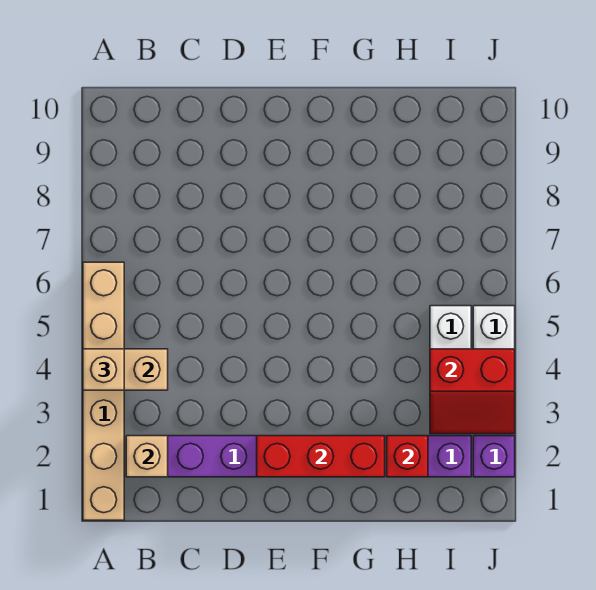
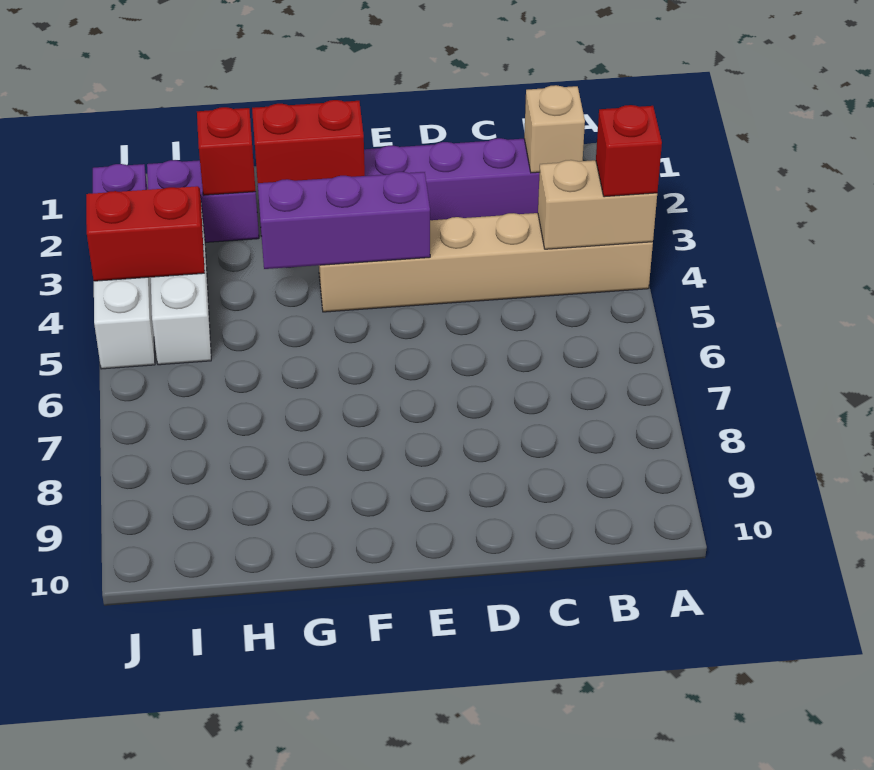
tan brick A1:A6 level 1 -> tan brick A4:F4 level 1
tan brick A4 level 3 -> red brick A4 level 3
red brick E2:G2 level 2 -> red brick F2:G2 level 2
none -> purple brick E4:G4 level 2

